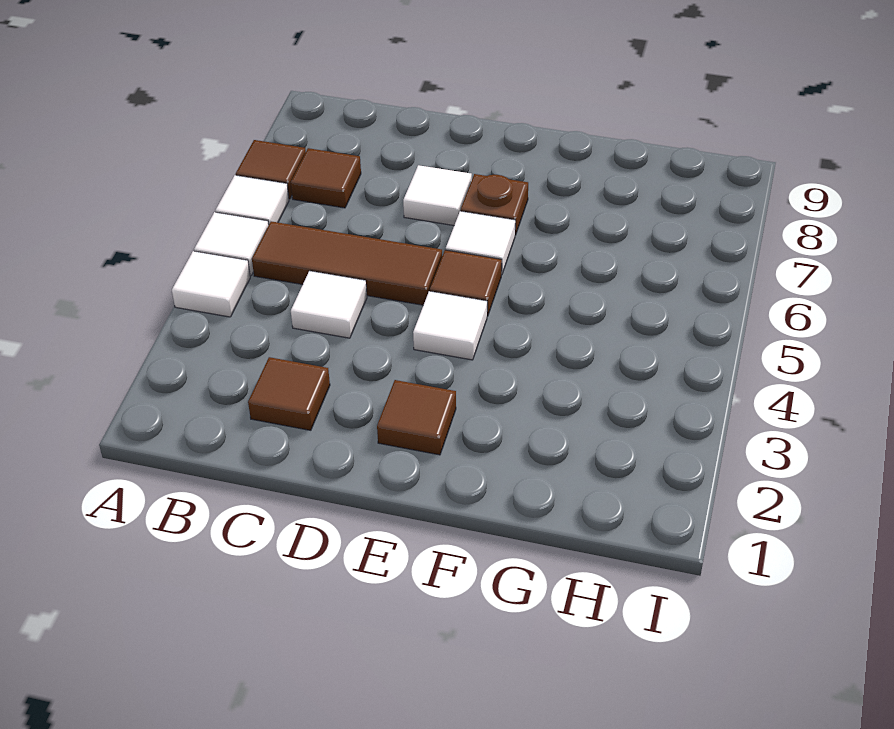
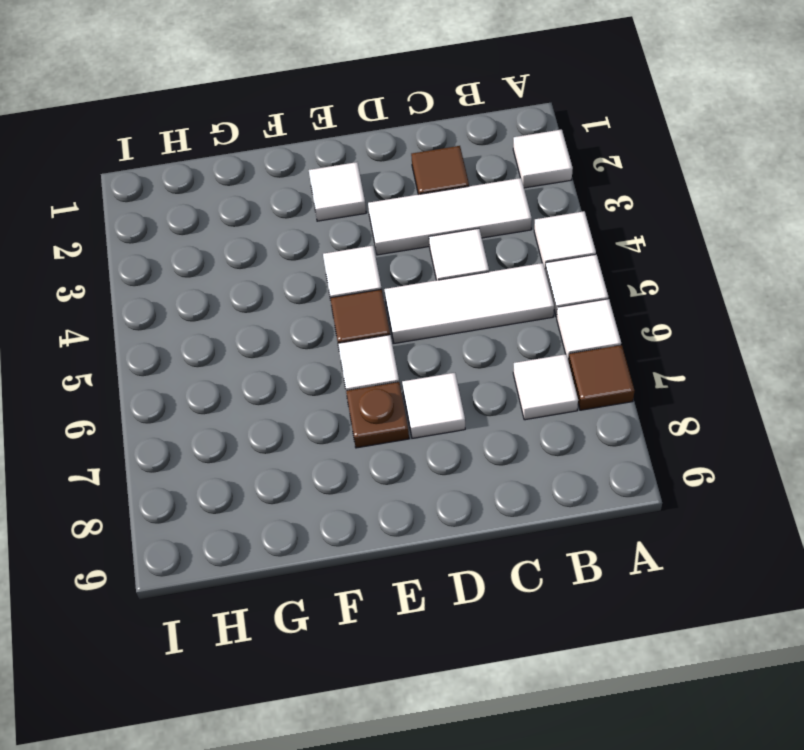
none -> white tile A2 level 1
none -> white tile B3:D3 level 1
brown tile B5:D5 level 1 -> white tile B5:D5 level 1
brown tile B7 level 1 -> white tile B7 level 1
brown tile E2 level 1 -> white tile E2 level 1

